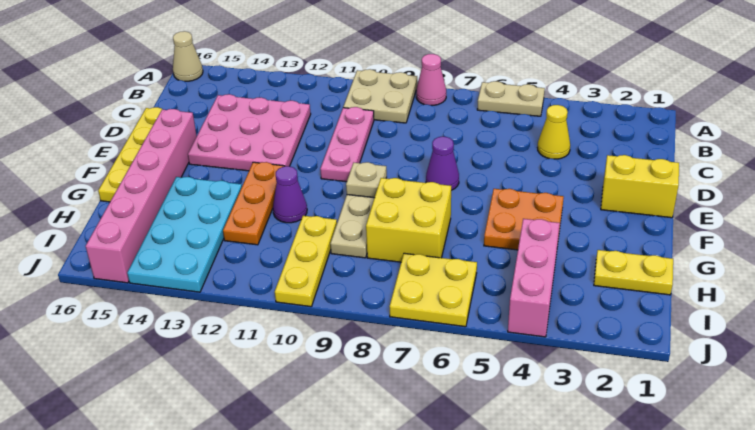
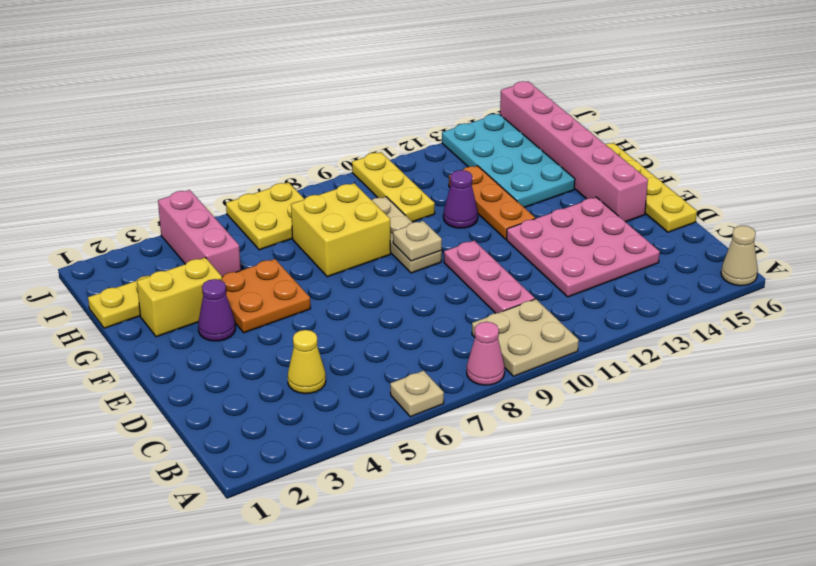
tan plate A5:A6 level 1 -> tan plate A6 level 1
yellow brick E1:E2 level 1 -> yellow brick G2:G3 level 1
purple cone E7 level 1 -> purple cone F3 level 1

